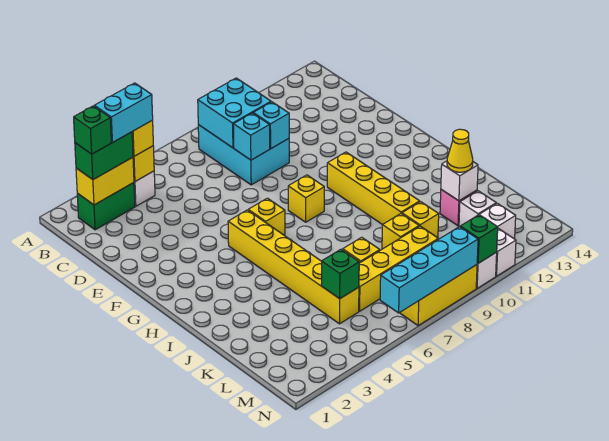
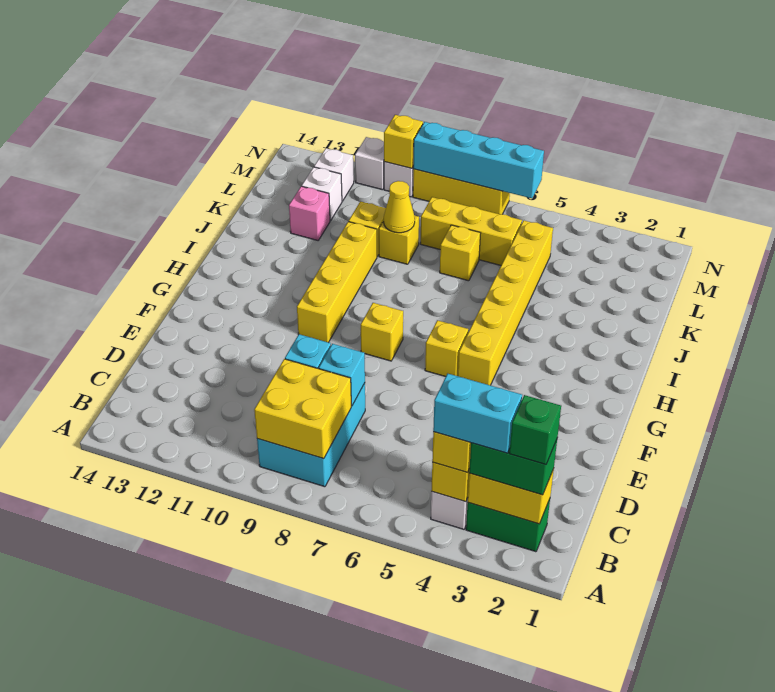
cyan brick B8:C9 level 2 -> yellow brick B8:C9 level 2
white brick K12 level 2 -> none
yellow cone K12 level 3 -> yellow cone K9 level 2
green brick L5 level 2 -> none
yellow brick L6:L9 level 1 -> yellow brick L6:L8 level 1
green brick N10 level 2 -> yellow brick N10 level 2

